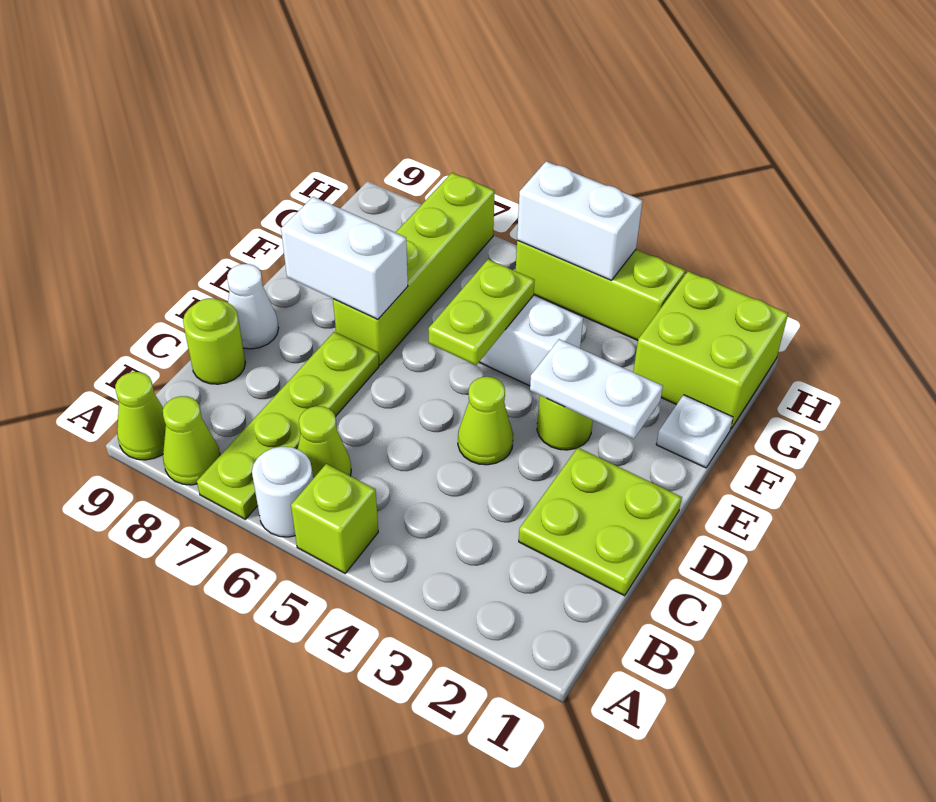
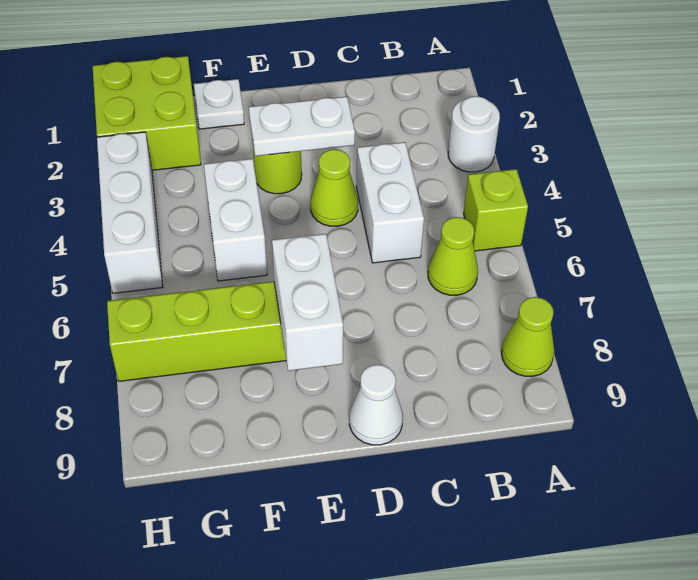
white round brick A6 level 1 -> white round brick A3 level 1
lime plate A7:D7 level 1 -> none
lime cone A9 level 1 -> none
lime plate C1:D2 level 1 -> none
lime round brick C9 level 1 -> none
white plate E2:E3 level 2 -> white plate D3:E3 level 2
lime plate E5:F5 level 2 -> none
lime brick H3:H5 level 1 -> white brick H3:H5 level 1
white brick H4:H5 level 2 -> white brick C4:C5 level 1

